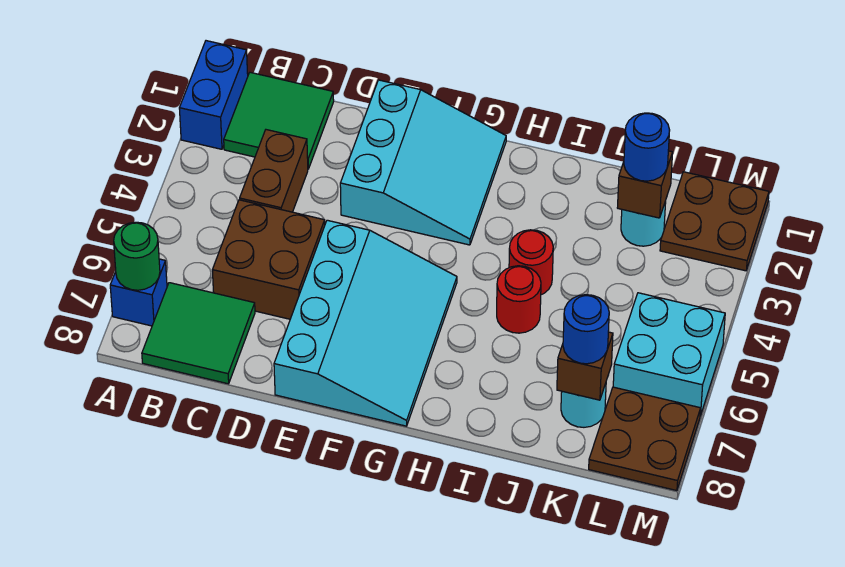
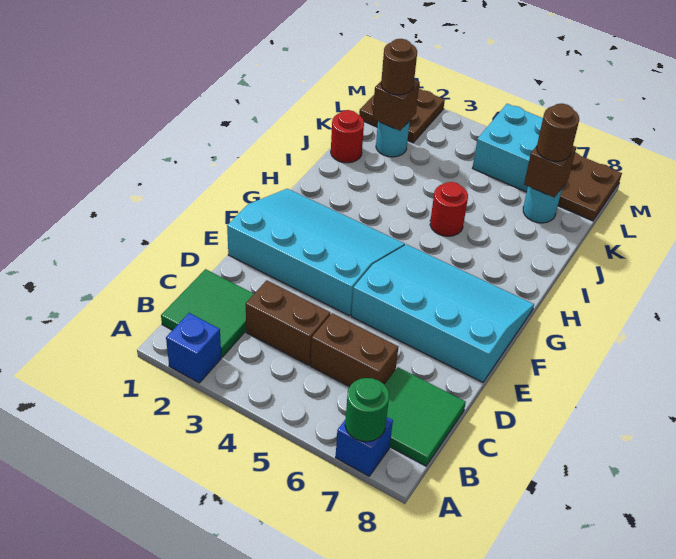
blue brick A1:A2 level 1 -> blue brick A2 level 1
brown brick C5:D6 level 1 -> brown brick C5:C6 level 1
cyan slope E1:G3 level 1 top E -> cyan slope E1:G4 level 1 top E
red round brick I4 level 1 -> red round brick J1 level 1
blue round brick K2 level 3 -> brown round brick K2 level 3
blue round brick K7 level 3 -> brown round brick K7 level 3

